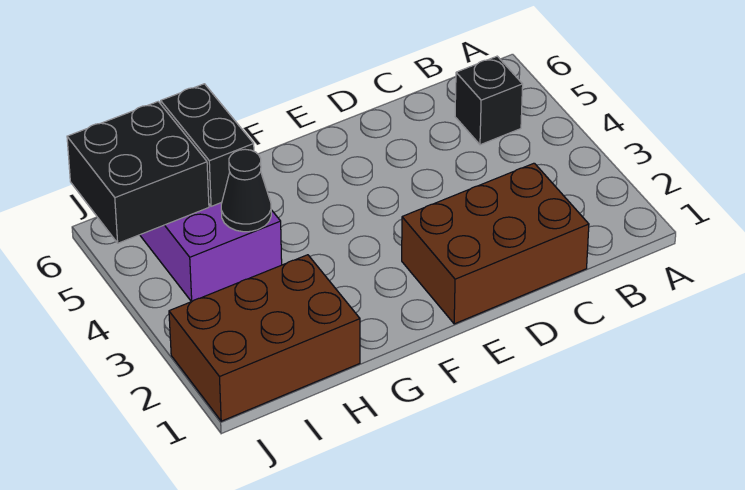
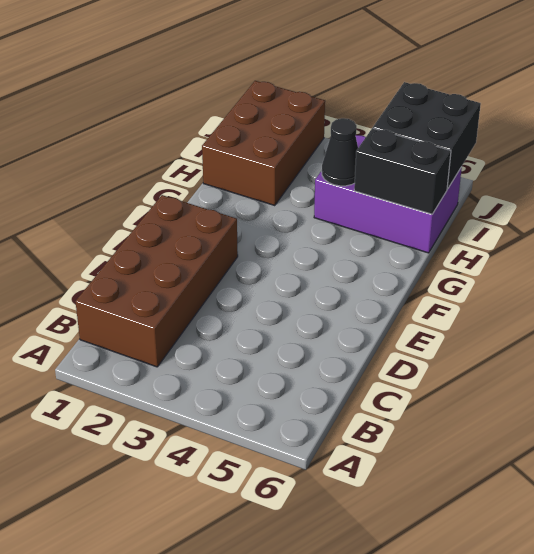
black brick B5 level 1 -> none
brown brick C1:E2 level 1 -> brown brick B1:E2 level 1

